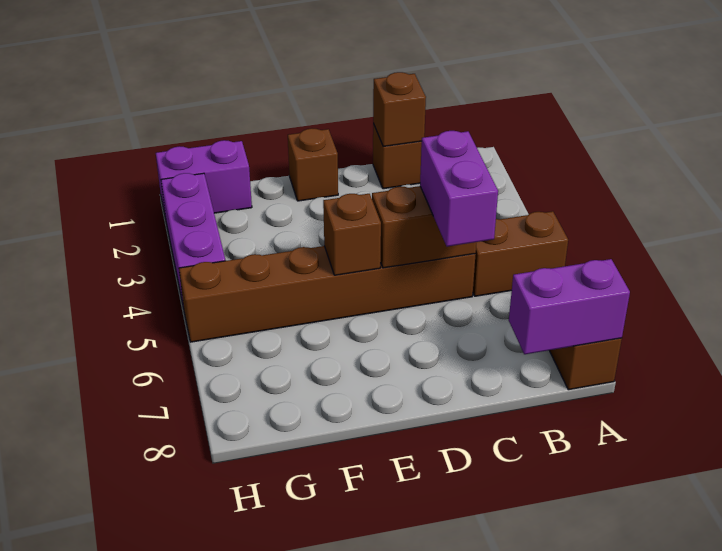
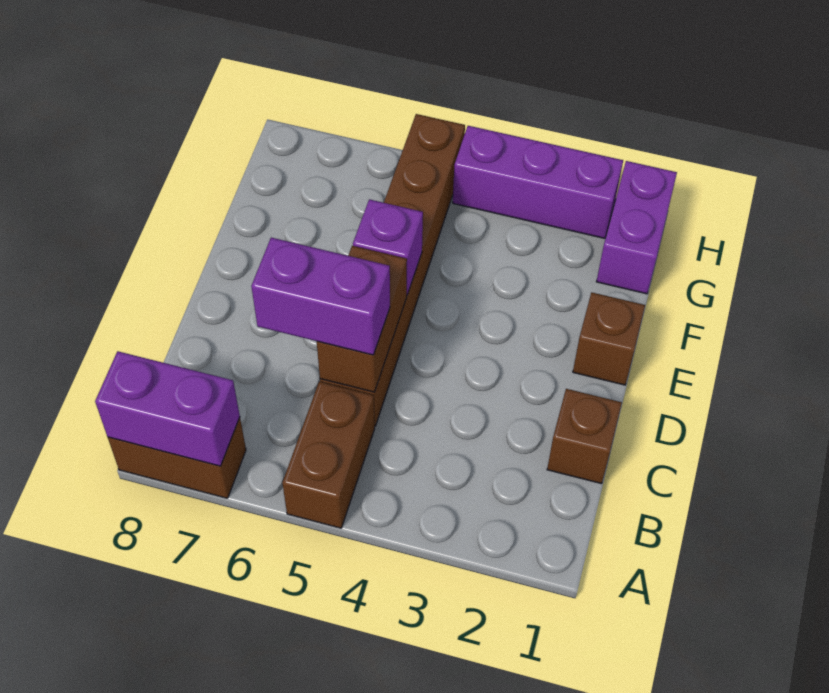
purple brick A8:B8 level 2 -> purple brick A7:A8 level 2
brown brick C1 level 2 -> none
brown brick E5 level 2 -> purple brick E5 level 2

